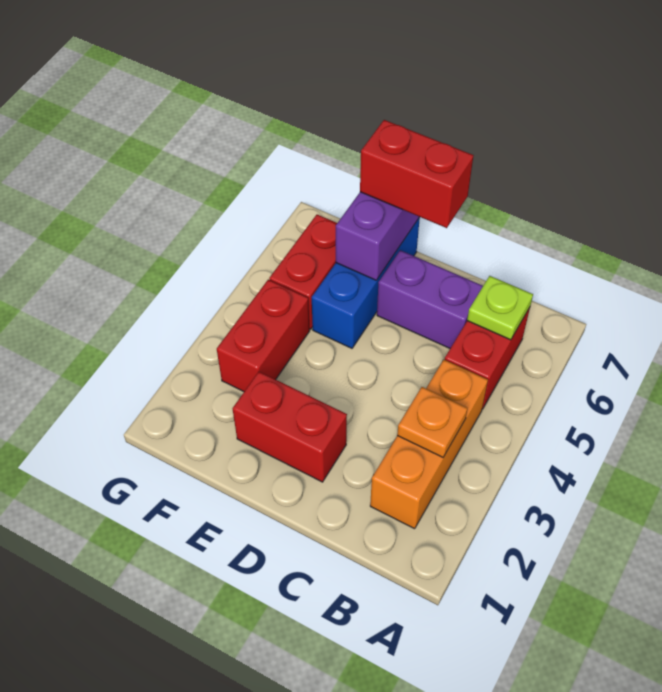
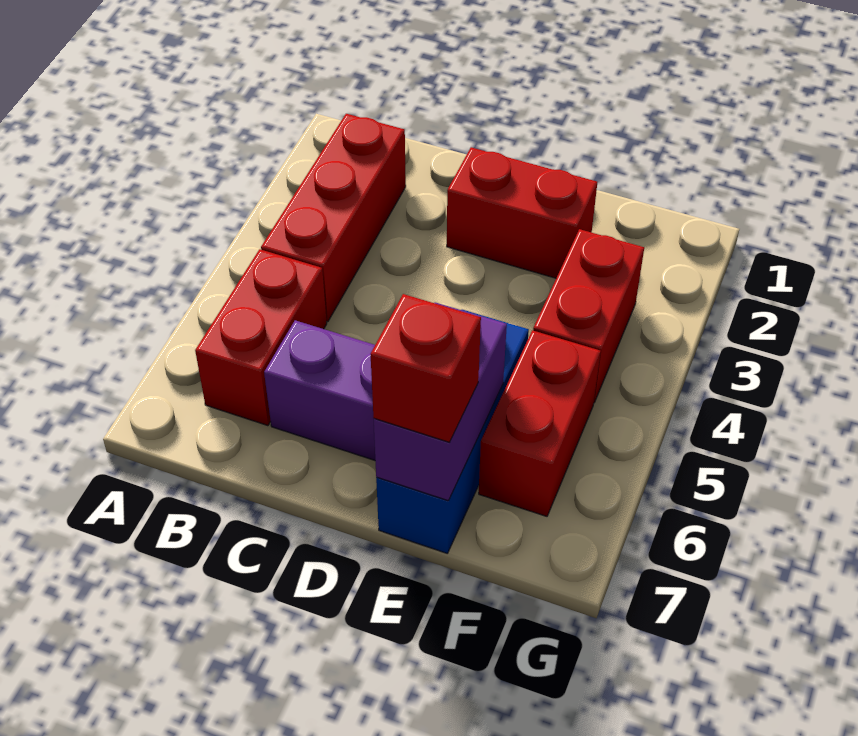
orange brick B2:B4 level 1 -> red brick B2:B4 level 1
orange plate B3 level 2 -> none
lime plate B6 level 2 -> none
red brick D7:E7 level 3 -> red brick E7 level 3

